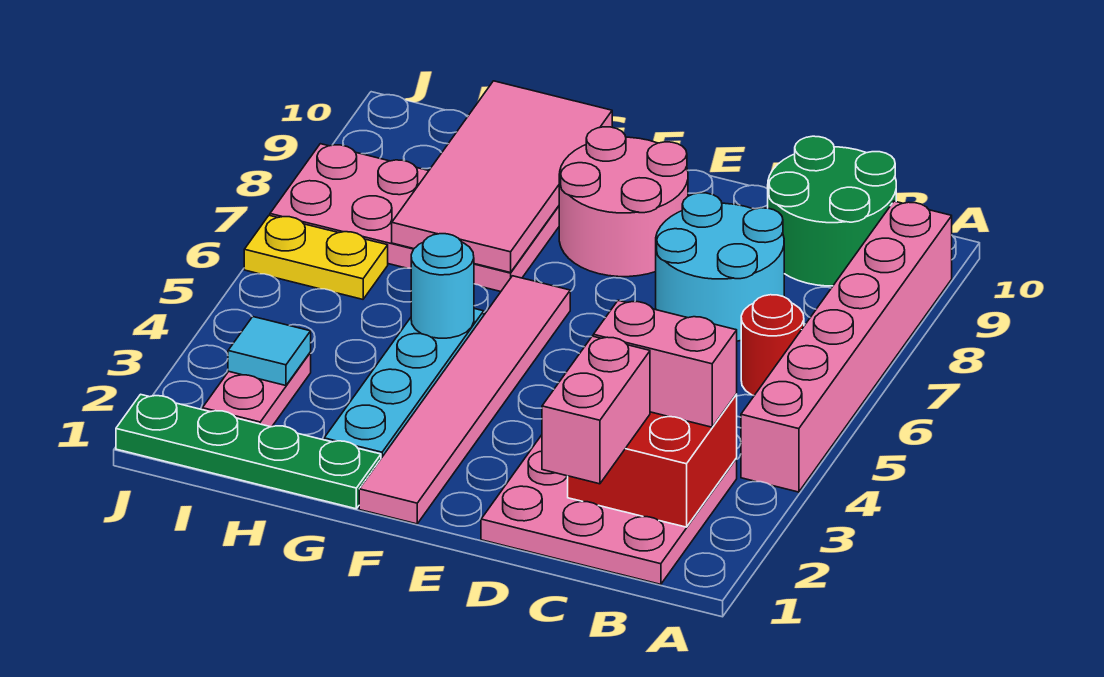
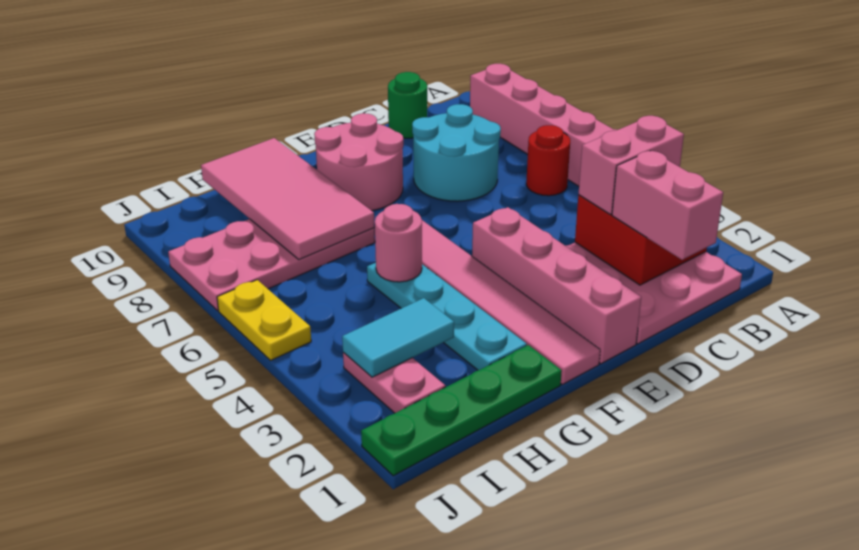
green round brick B9:C10 level 1 -> green round brick C10 level 1
none -> pink brick E1:E4 level 1
cyan round brick G5 level 2 -> pink round brick G5 level 2
cyan tile I3 level 2 -> cyan tile H3:I3 level 2
yellow plate I6:J6 level 1 -> yellow plate J5:J6 level 1

